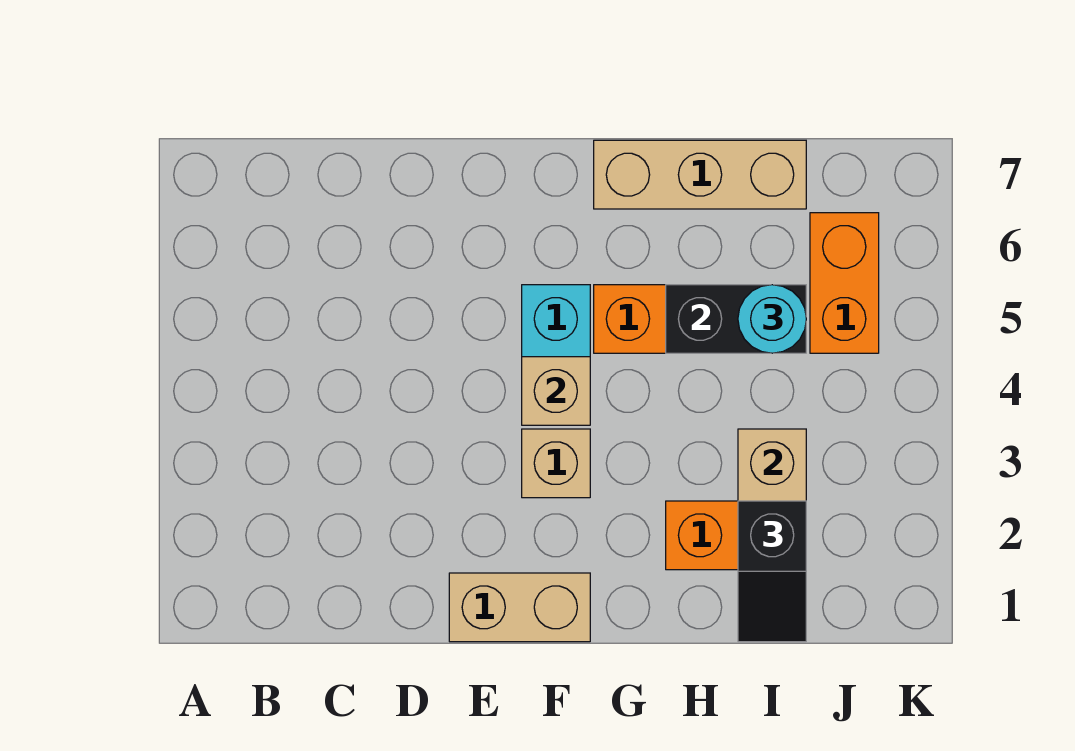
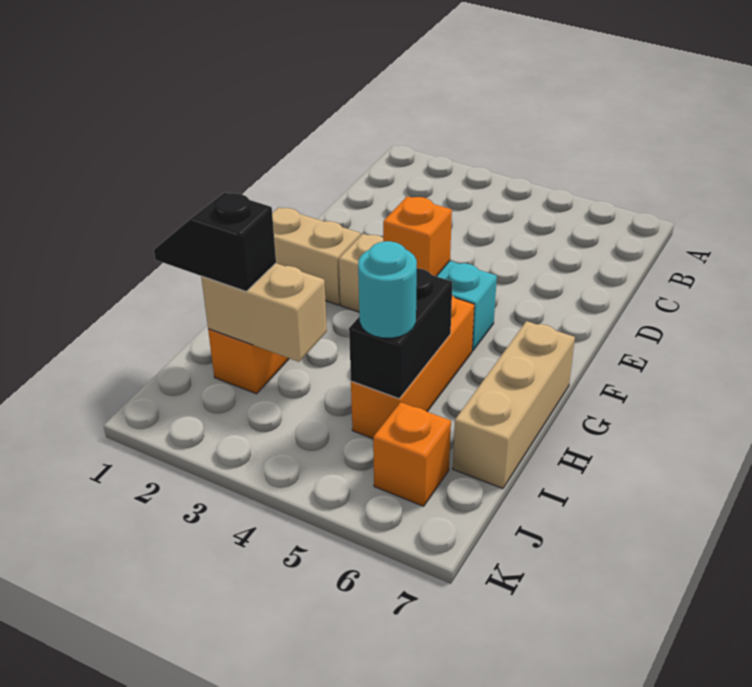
tan brick E1:F1 level 1 -> tan brick F1:F2 level 1
tan brick F4 level 2 -> orange brick F4 level 2
orange brick J5:J6 level 1 -> orange brick J6 level 1

